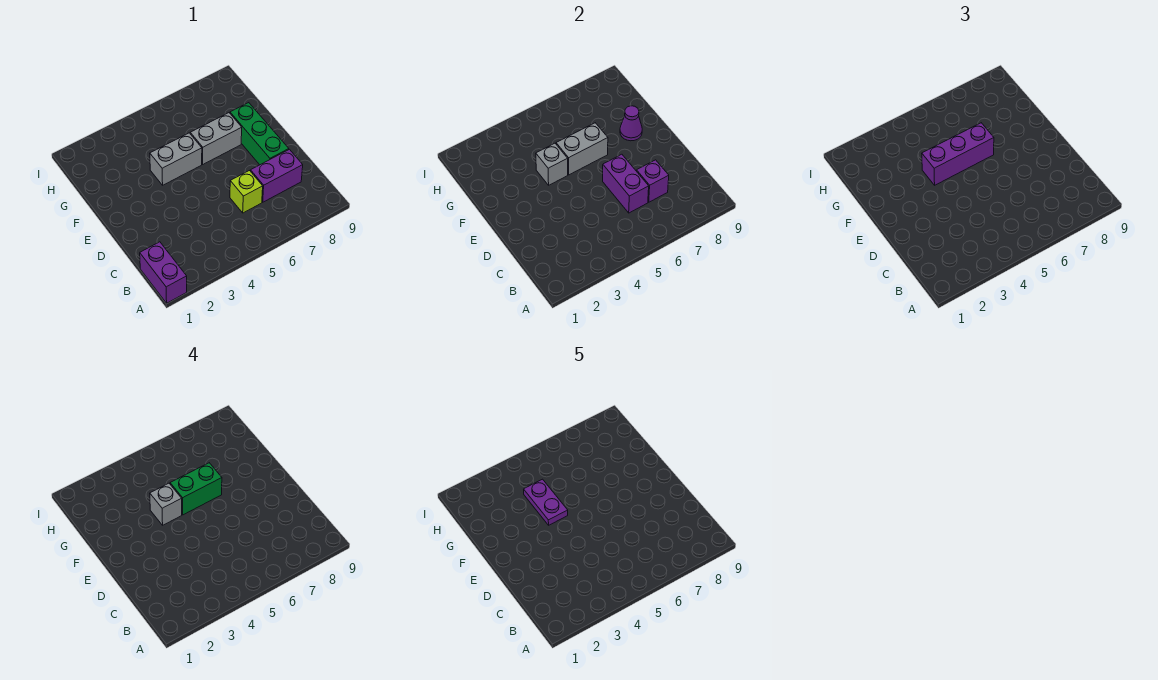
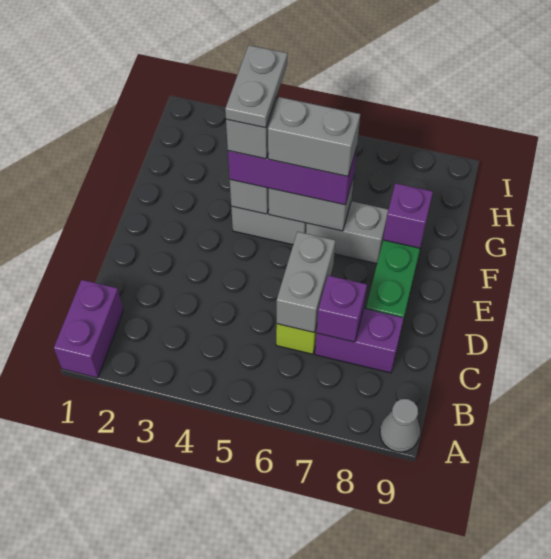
none -> grey cone A9 level 1
purple brick C6:D6 level 2 -> grey brick C6:D6 level 2
purple plate F4:G4 level 5 -> grey plate F4:G4 level 5
green brick F5:F6 level 4 -> grey brick F5:F6 level 4
purple cone F8 level 2 -> purple brick F8 level 2

